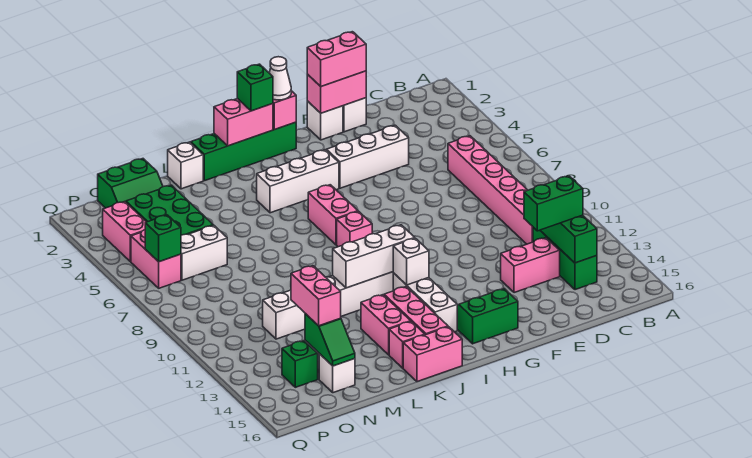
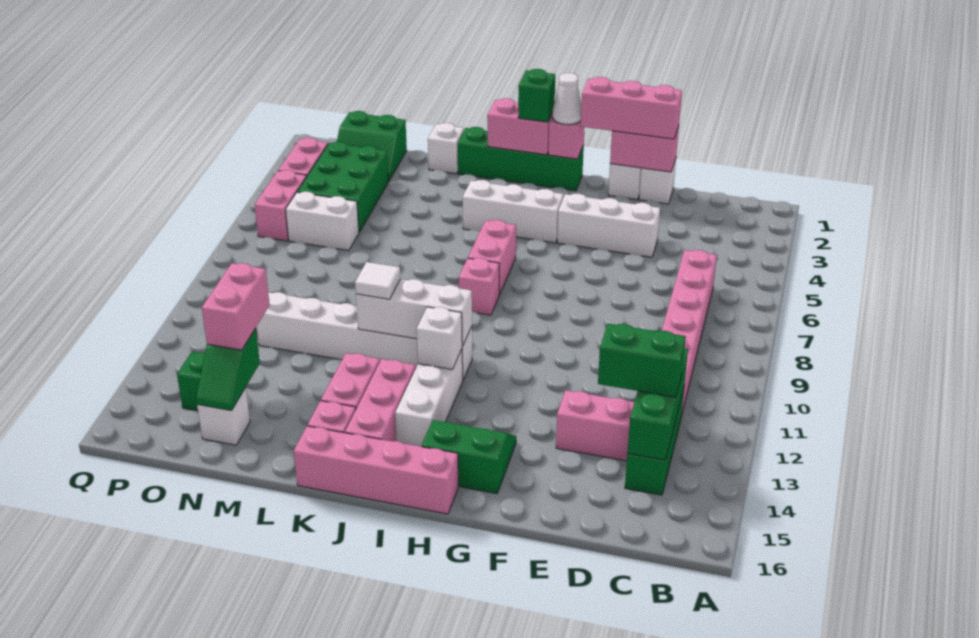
pink brick E1:F1 level 3 -> pink brick E1:G1 level 3
pink brick J16:K16 level 1 -> pink brick H16:K16 level 1
none -> white tile K11 level 3
green brick P6 level 2 -> none

